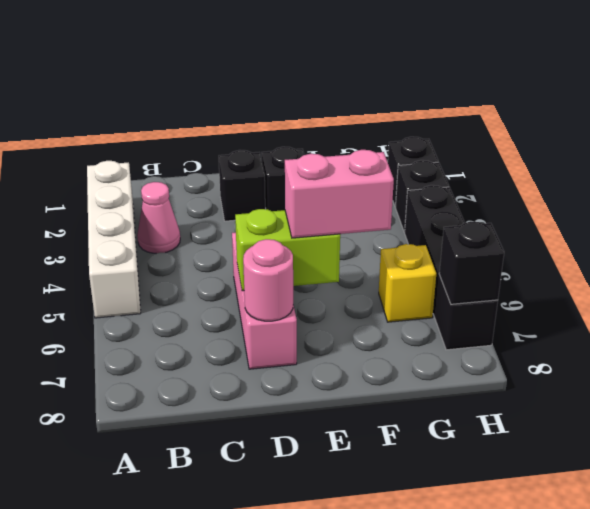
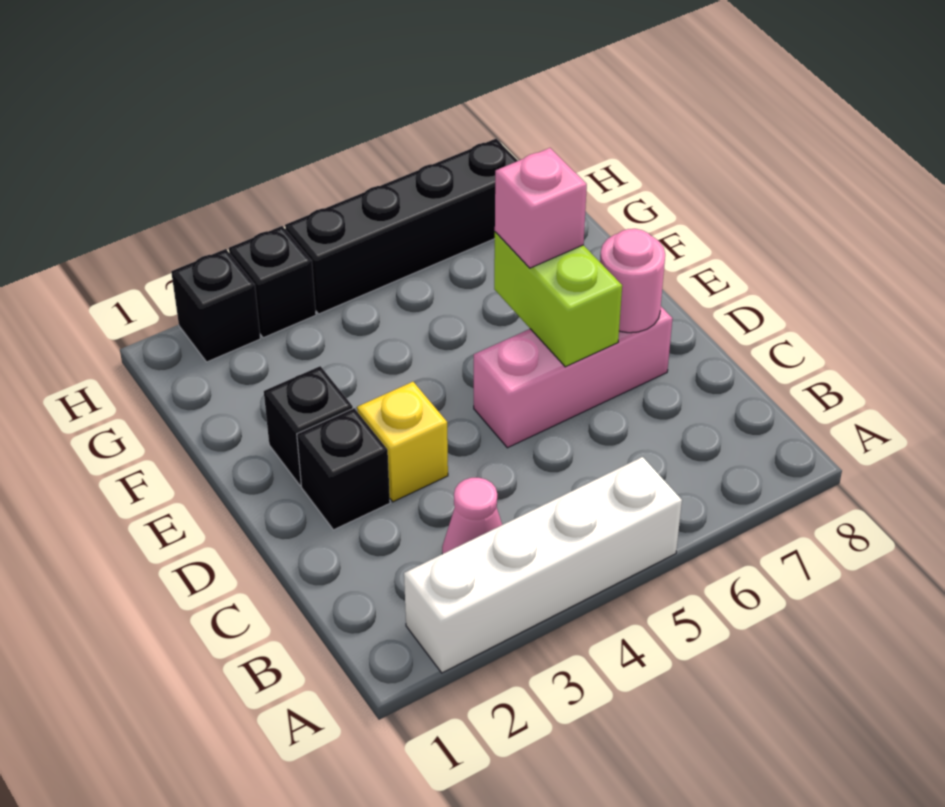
pink brick E6:F6 level 3 -> pink brick E6 level 3
yellow brick G6 level 1 -> yellow brick D3 level 1
black brick H7 level 2 -> none

